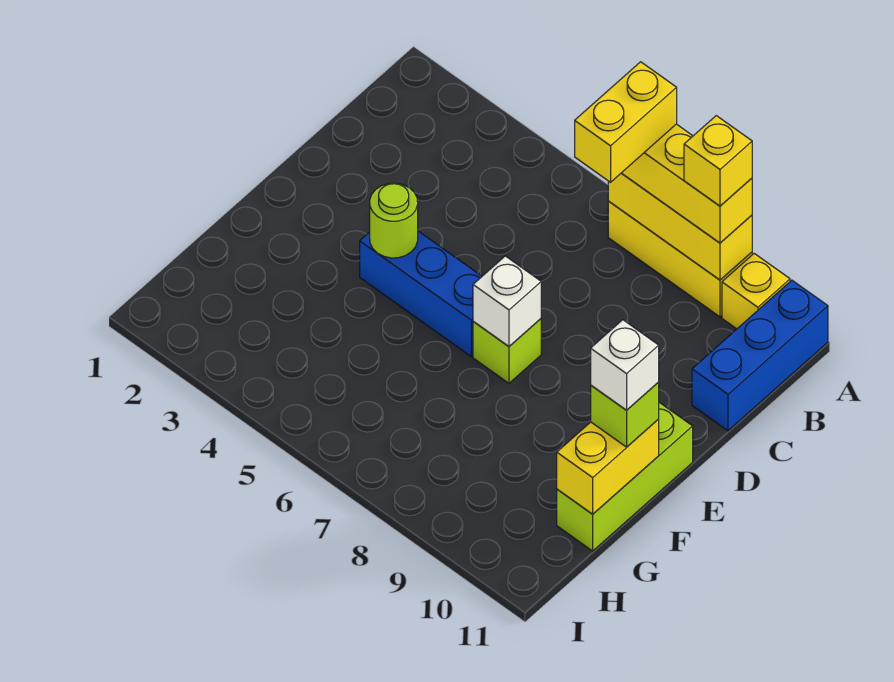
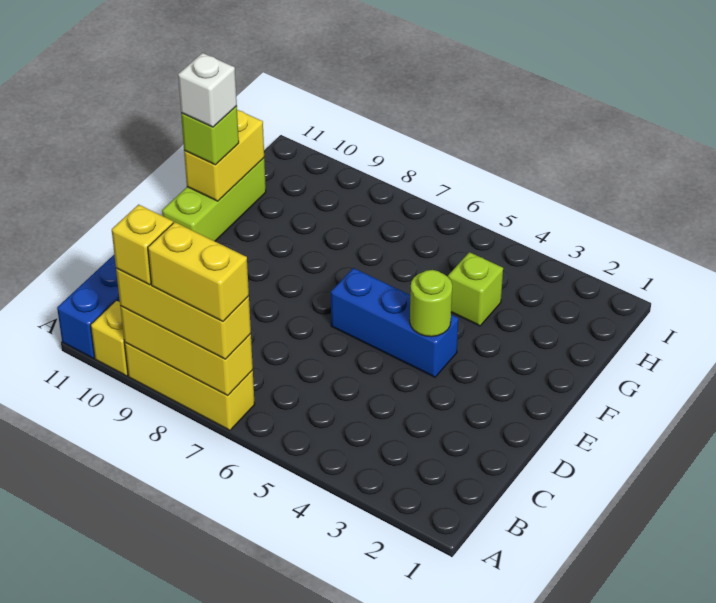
yellow brick A7:B7 level 4 -> yellow brick A7:A8 level 4
lime brick E7 level 1 -> lime brick G4 level 1
white brick E7 level 2 -> none

